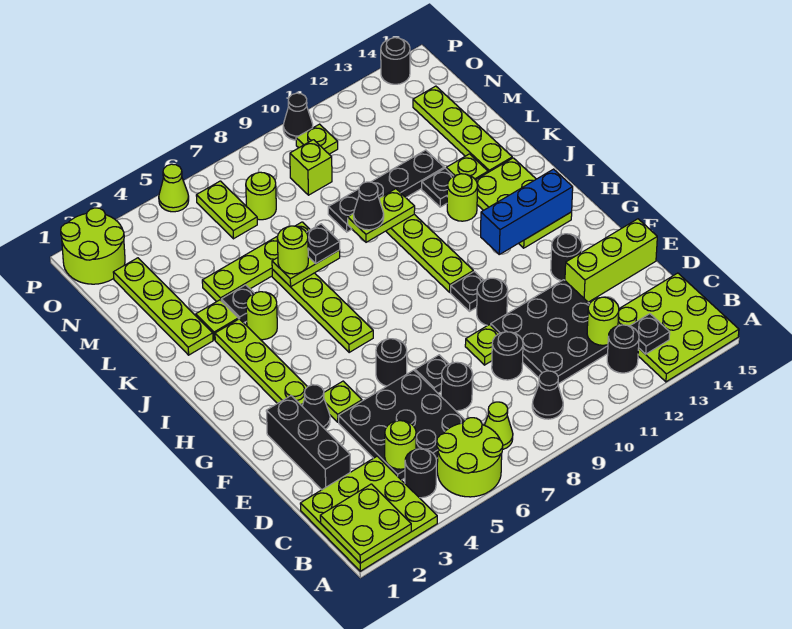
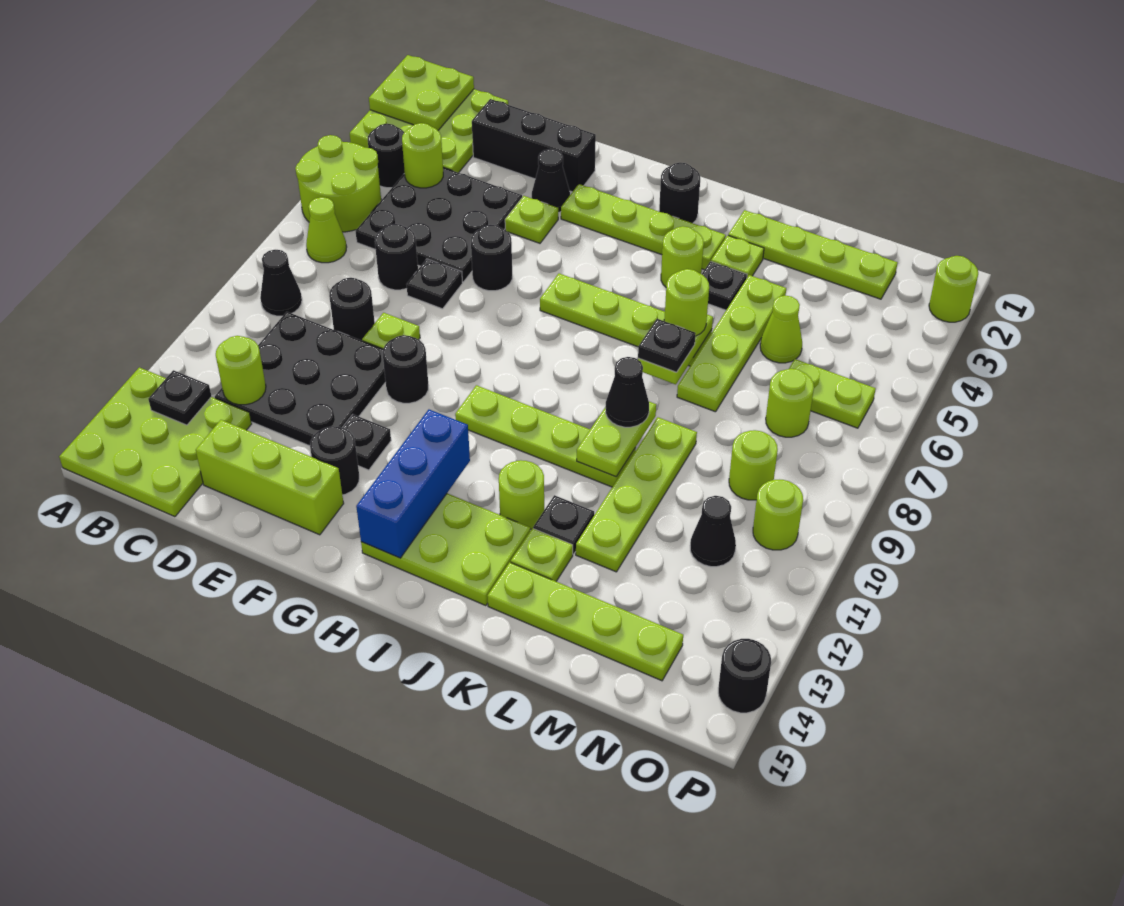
black round brick B12 level 1 -> black round brick I2 level 1
lime brick E13:E15 level 1 -> lime brick D14:F14 level 1
black plate G10 level 1 -> black plate F12 level 1
black plate L9:L12 level 1 -> lime plate L9:L12 level 1
lime brick N9 level 1 -> lime round brick N9 level 1
lime round brick O1:P2 level 1 -> lime round brick P2 level 1
lime plate O10 level 1 -> lime round brick O10 level 1
lime cone P5 level 1 -> lime cone M5 level 1
black cone P10 level 1 -> black cone N11 level 1

